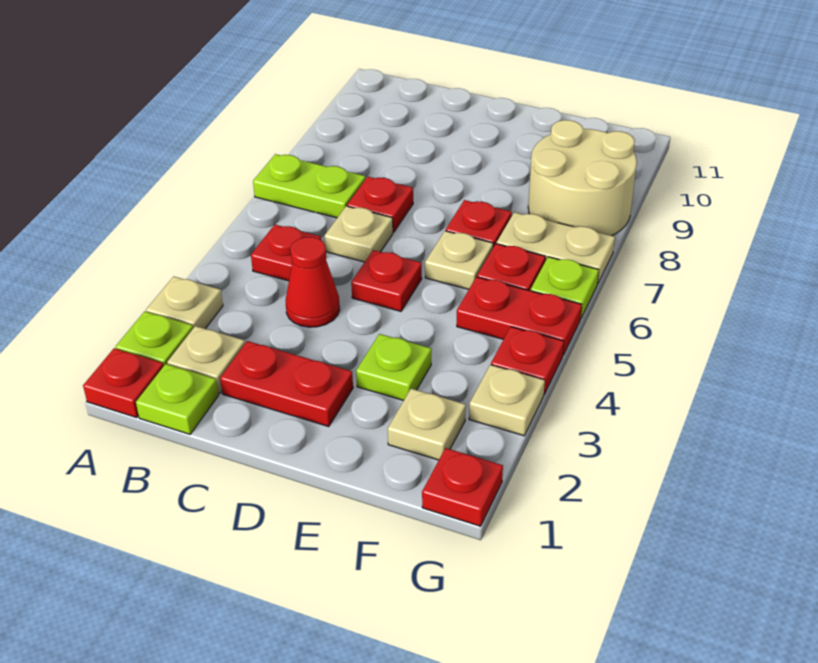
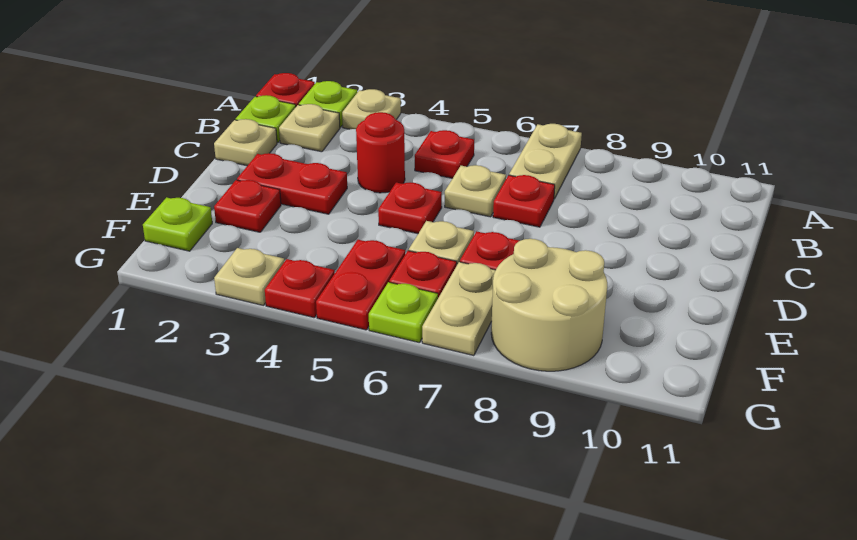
lime plate A7:B7 level 1 -> tan plate A7:B7 level 1
red plate C2:D2 level 1 -> red plate D2:D3 level 1
red cone C4 level 1 -> red round brick C4 level 1
lime plate E3 level 1 -> lime plate F1 level 1
tan plate F2 level 1 -> tan plate C1 level 1
red plate G1 level 1 -> red plate E2 level 1

